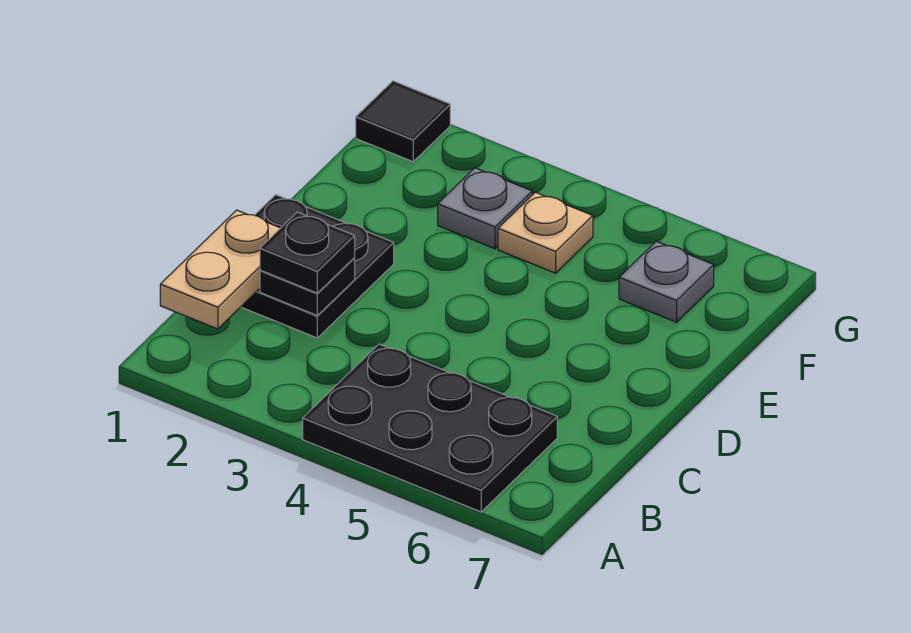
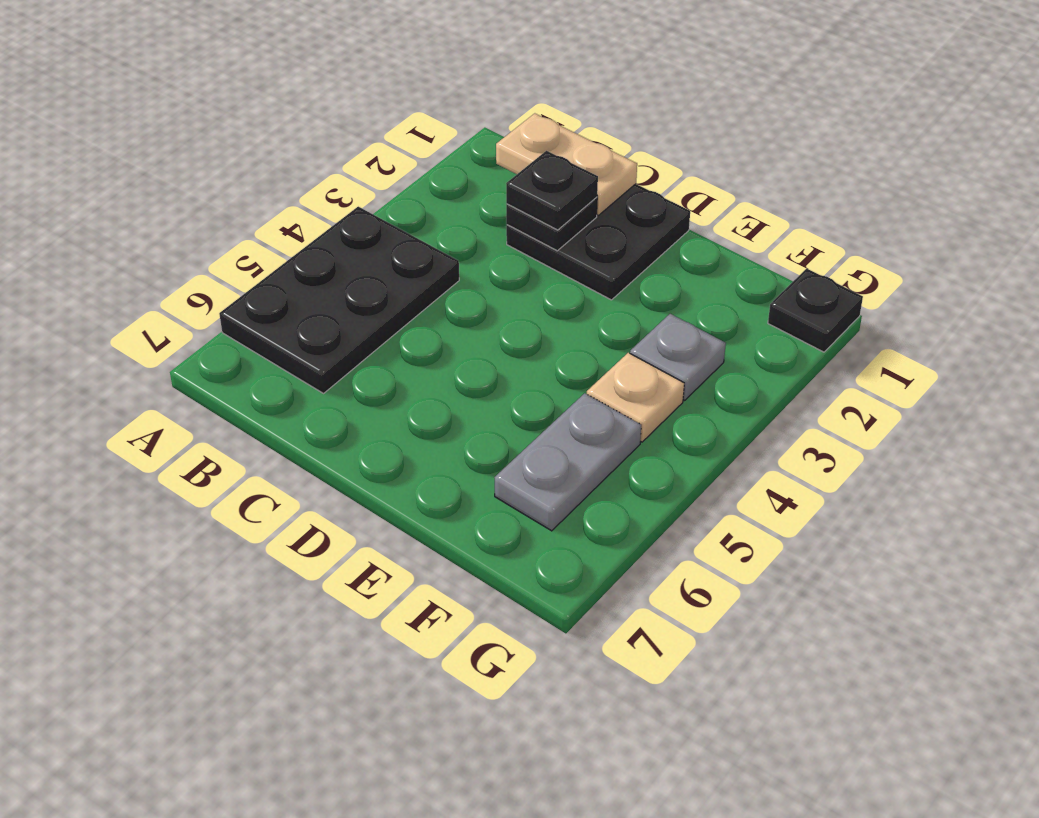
grey plate F6 level 1 -> grey plate F5:F6 level 1
black tile G1 level 1 -> black plate G1 level 1

